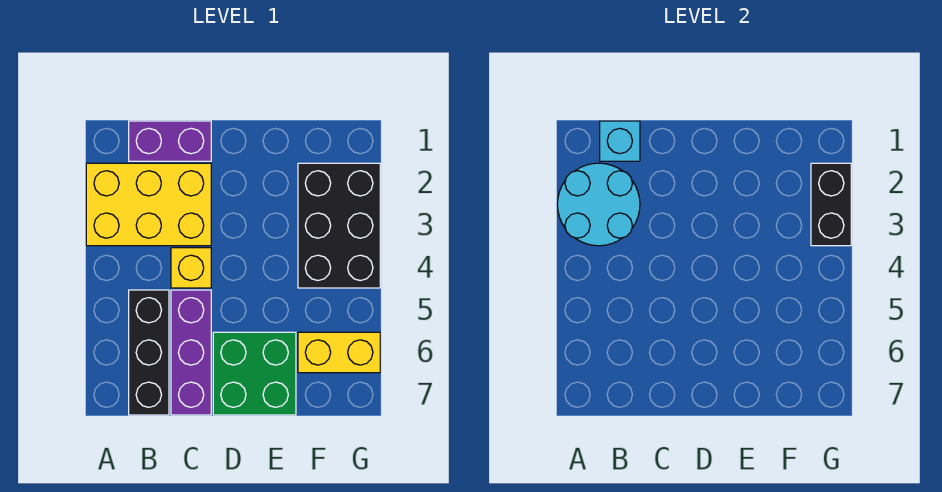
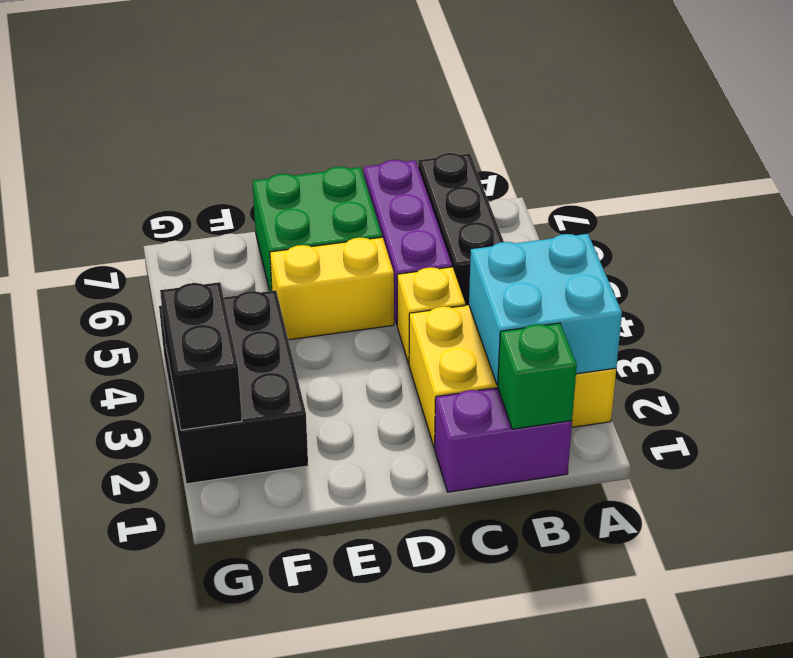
cyan round brick A2:B3 level 2 -> cyan brick A2:B3 level 2
cyan brick B1 level 2 -> green brick B1 level 2
yellow brick F6:G6 level 1 -> yellow brick D5:E5 level 1

